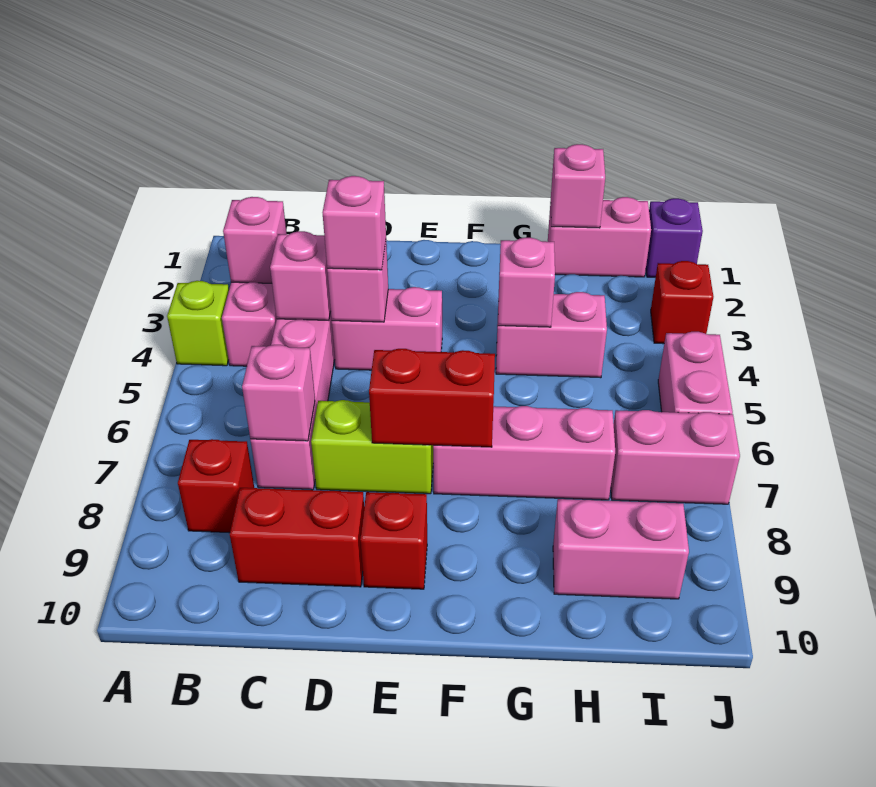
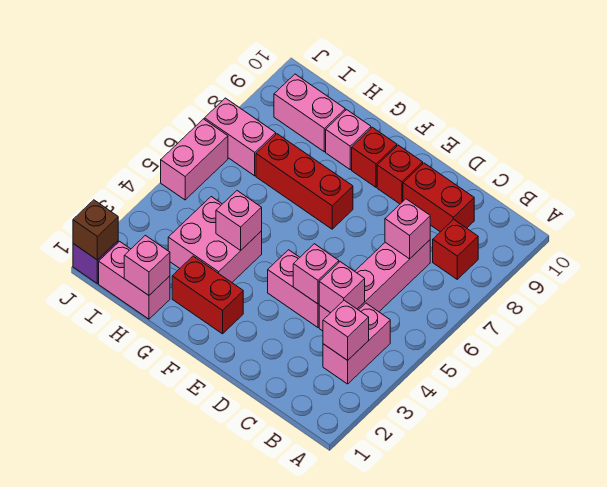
lime brick A4 level 1 -> none
pink brick D4 level 3 -> pink brick G9 level 1
lime brick D7:E7 level 1 -> none
red brick E7:F7 level 2 -> red brick F2:G2 level 1
pink brick F7:H7 level 1 -> red brick F7:H7 level 1
pink brick G4:H4 level 1 -> pink brick G3:H4 level 1
none -> brown brick J1 level 2
red brick J3 level 1 -> red brick F9 level 1

